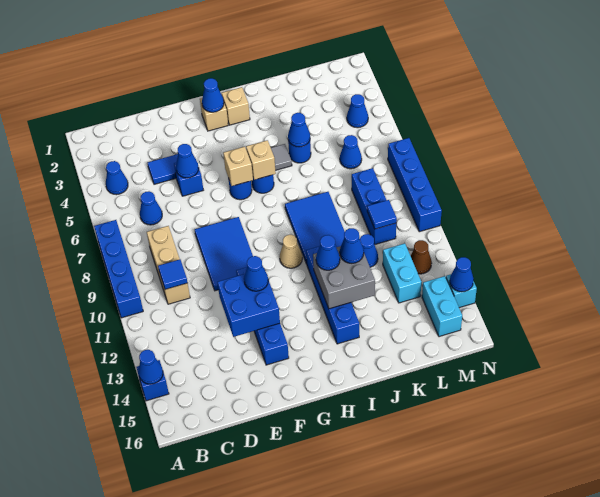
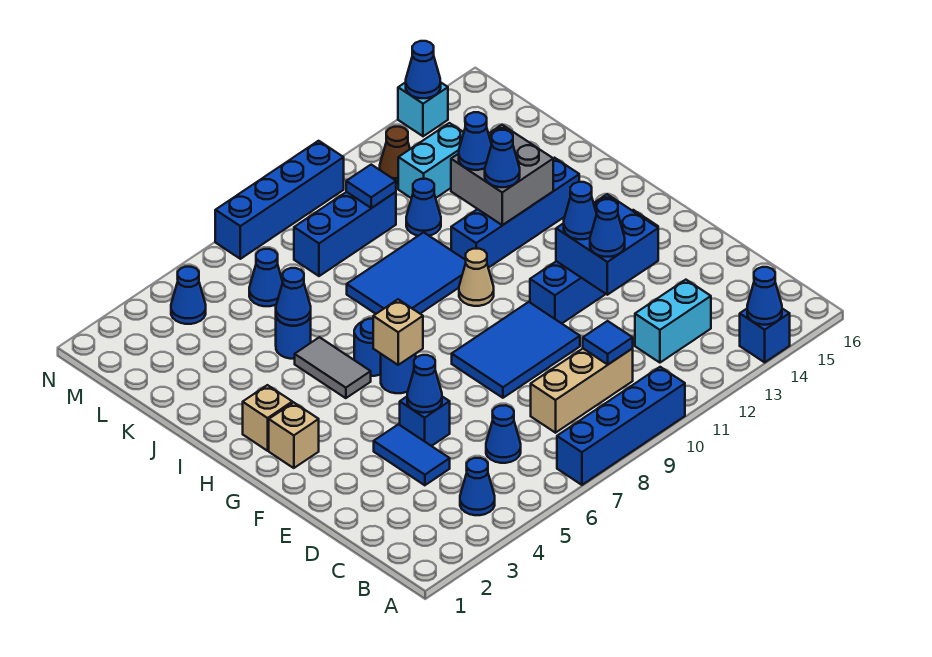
blue cone G2 level 2 -> blue cone E12 level 3
tan brick H6 level 2 -> none
cyan brick M14:M15 level 1 -> cyan brick C12:C13 level 1

